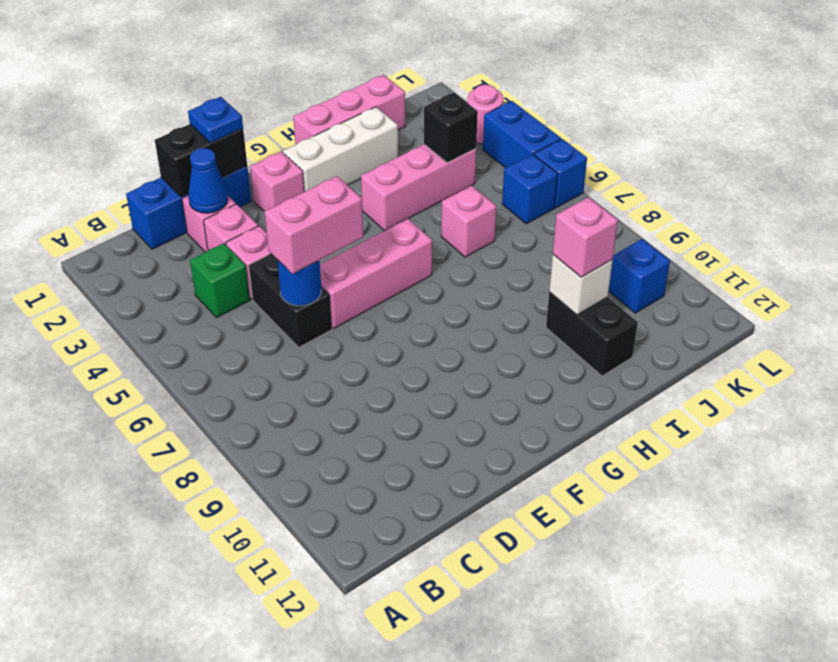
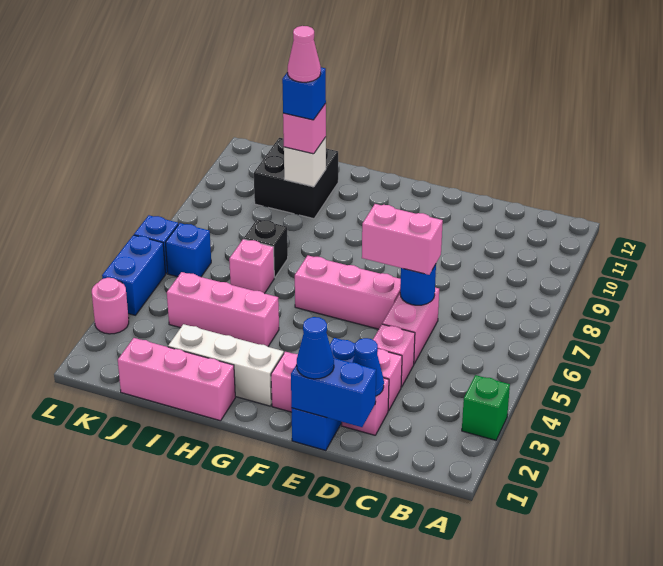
blue brick C1:E1 level 1 -> blue brick E1:E3 level 1
green brick C4 level 1 -> green brick A3 level 1
black brick D1:E1 level 2 -> blue brick D1:E1 level 2
black brick D5:D6 level 1 -> pink brick D5:D6 level 1
blue plate E1 level 3 -> blue cone E1 level 3
black brick I10:I11 level 1 -> black brick I10:J11 level 1
none -> pink cone I10 level 5
black brick J4 level 2 -> black brick I7 level 1
blue brick K10 level 1 -> blue brick I10 level 4

